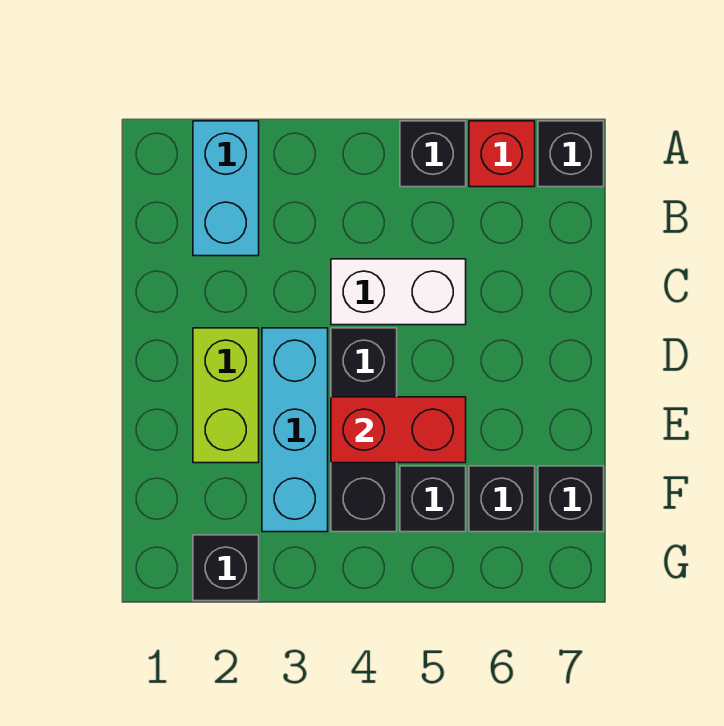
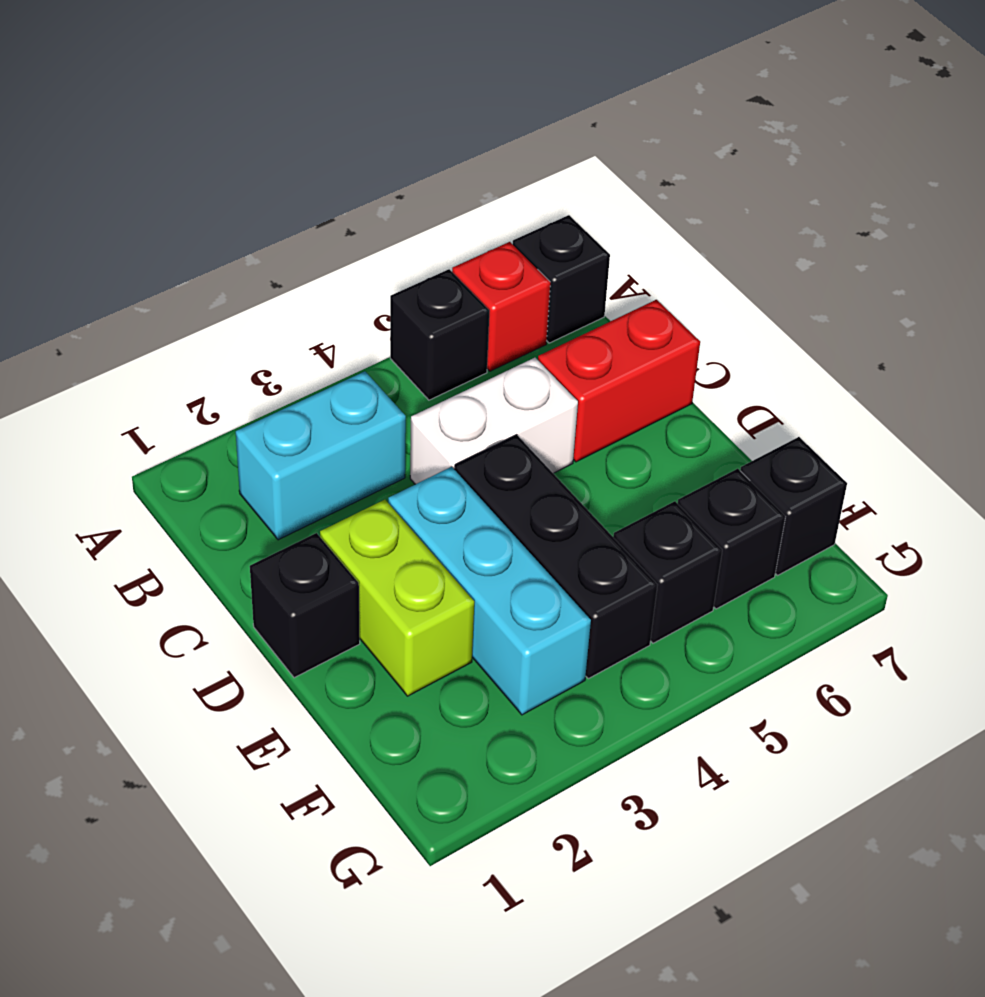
cyan brick A2:B2 level 1 -> cyan brick B2:B3 level 1
red brick E4:E5 level 2 -> red brick C6:C7 level 1
black brick G2 level 1 -> black brick D1 level 1

